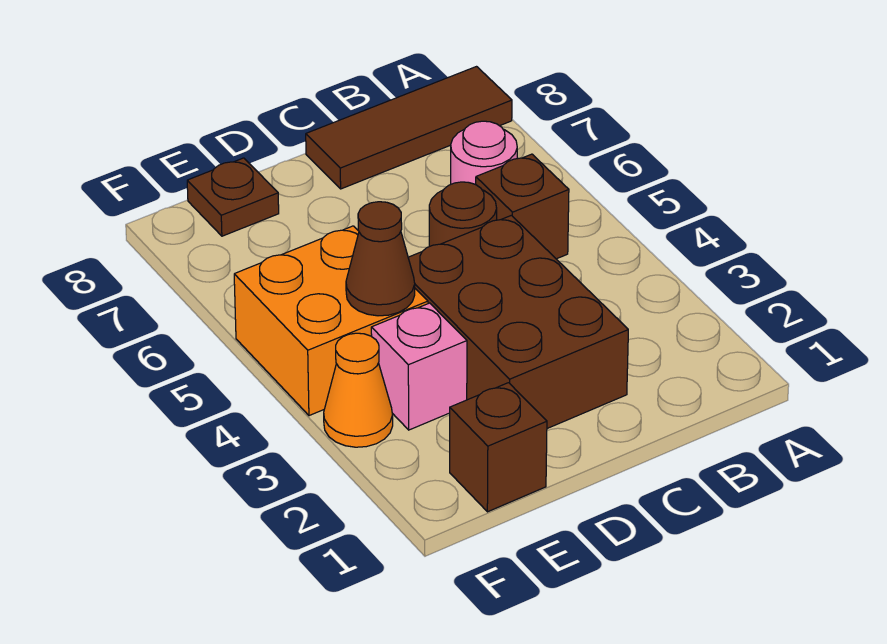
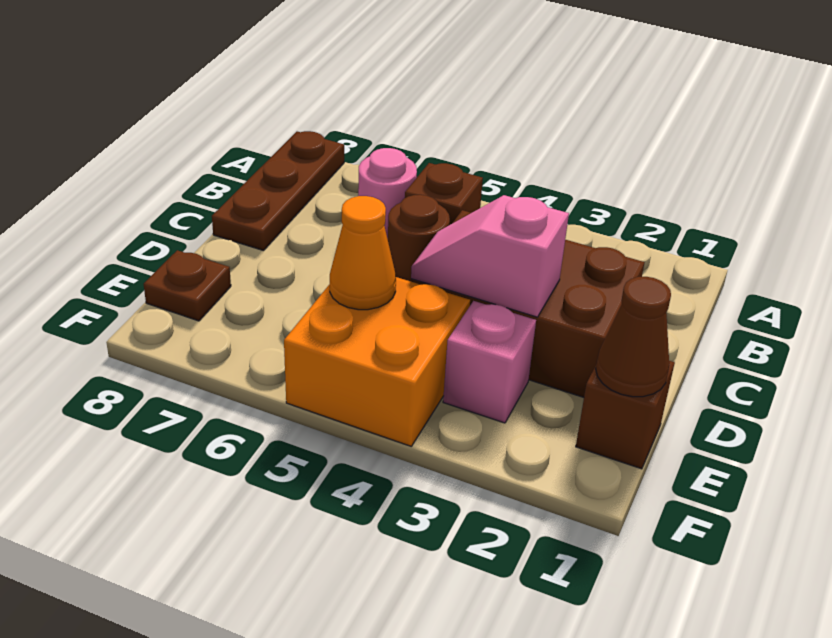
brown tile A8:C8 level 1 -> brown plate A8:C8 level 1
none -> pink slope D3:D4 level 2 top 3
brown cone E4 level 2 -> brown cone E1 level 2
orange cone F3 level 1 -> orange cone E5 level 2

